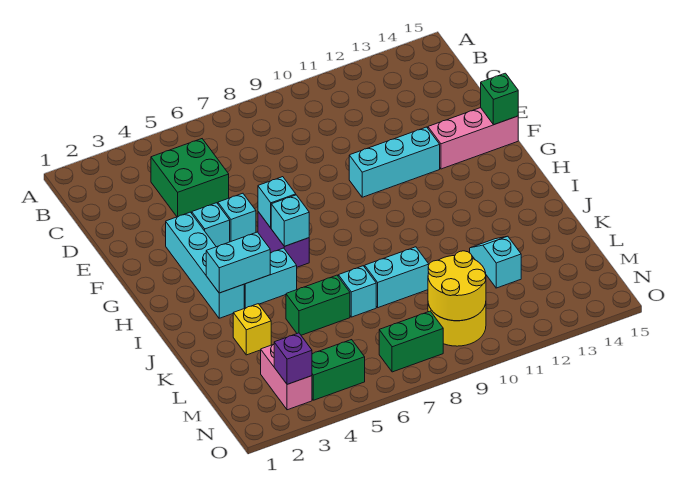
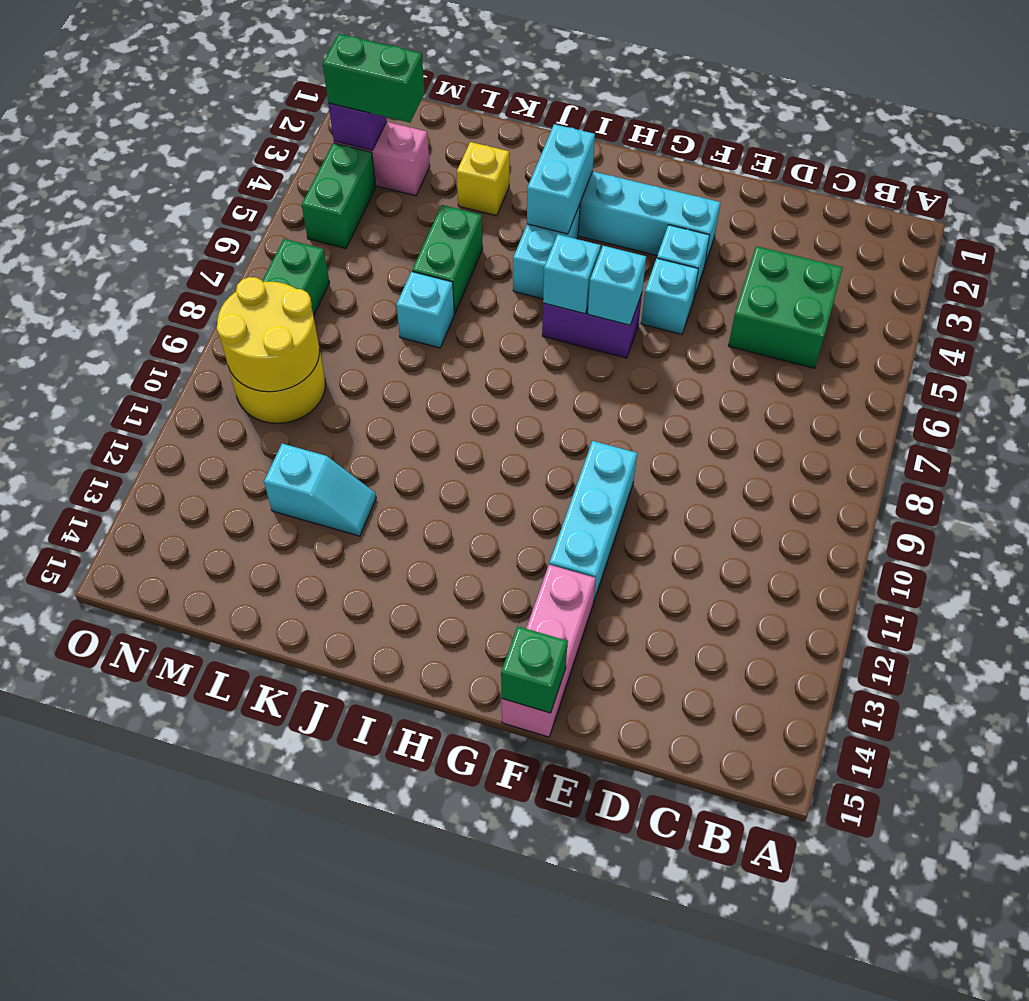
cyan brick K8:K9 level 1 -> none
none -> green brick M3:N3 level 3

